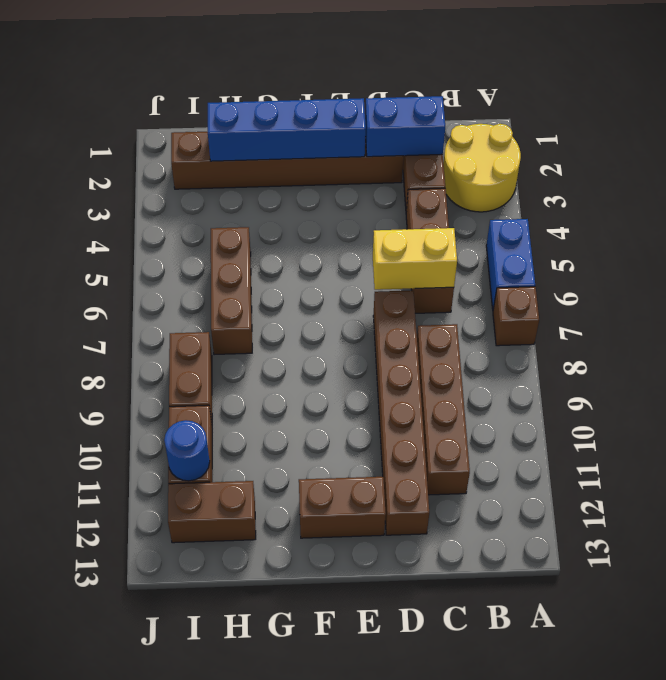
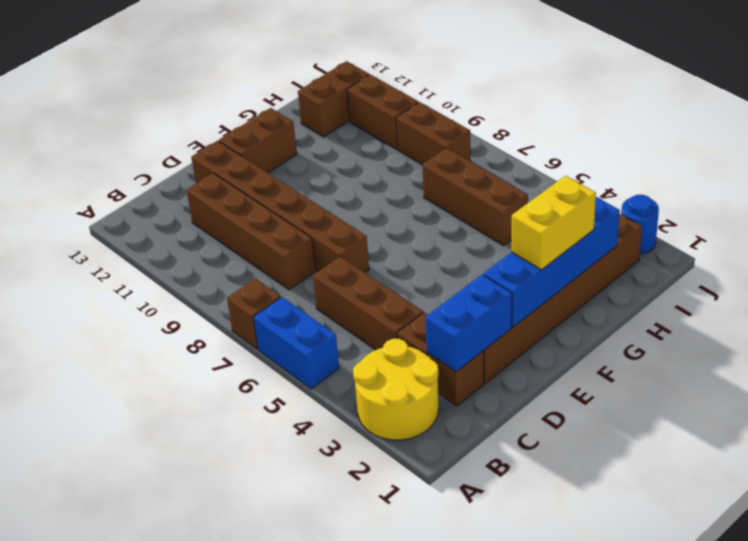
yellow brick C6:D6 level 2 -> yellow brick F2:G2 level 3
blue round brick I11 level 2 -> blue round brick J2 level 1

